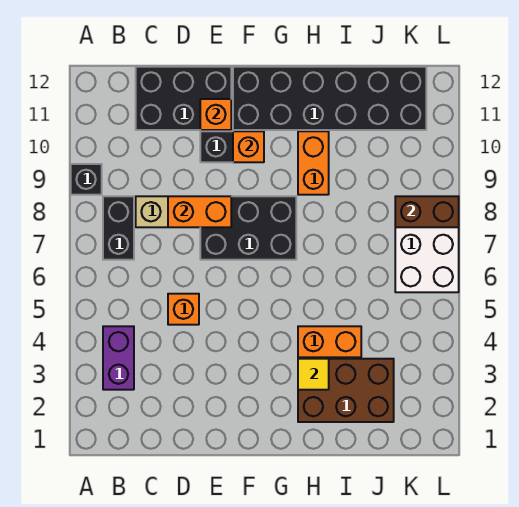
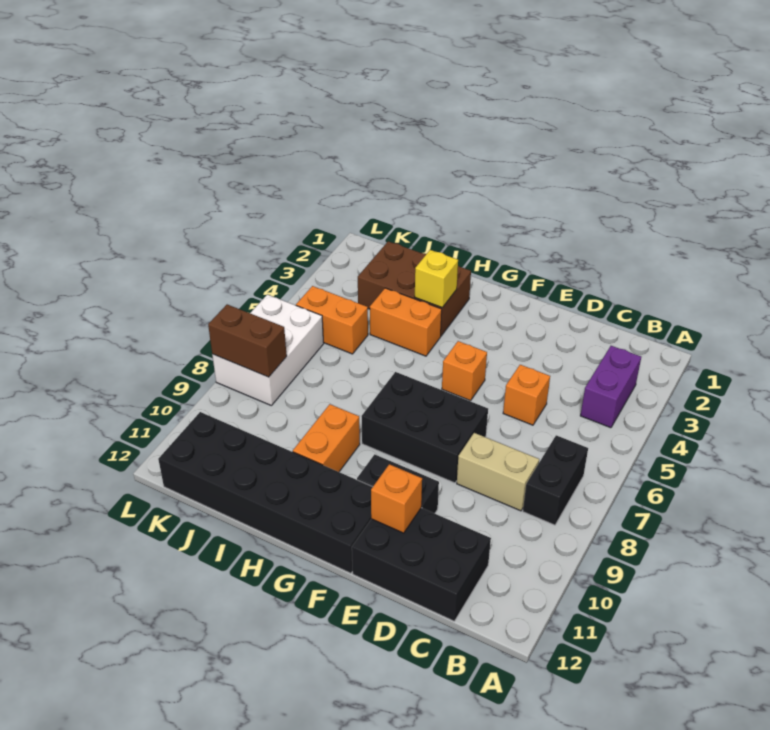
black brick A9 level 1 -> none
orange brick D8:E8 level 2 -> orange brick J5:K5 level 1
orange brick F10 level 2 -> orange brick F5 level 1
yellow tile H3 level 2 -> yellow brick H3 level 2

